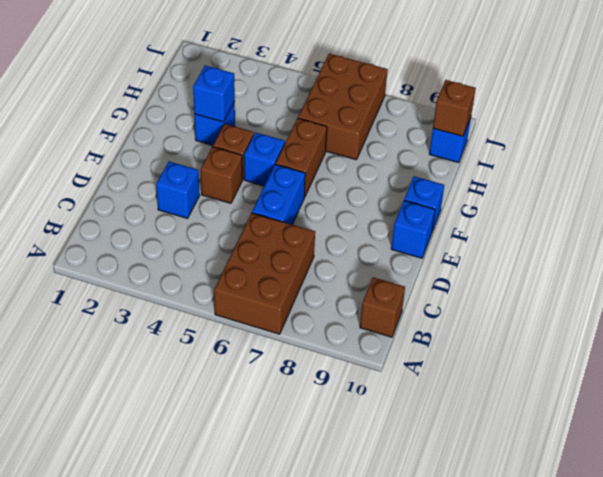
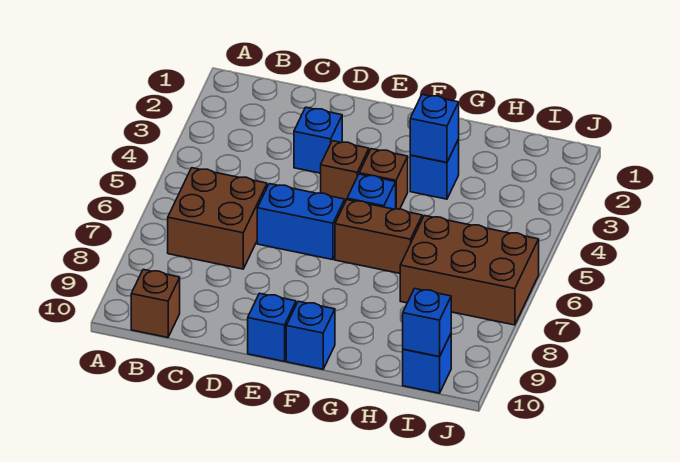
brown brick A6:C7 level 1 -> brown brick B6:C7 level 1
brown brick I10 level 2 -> blue brick I10 level 2

